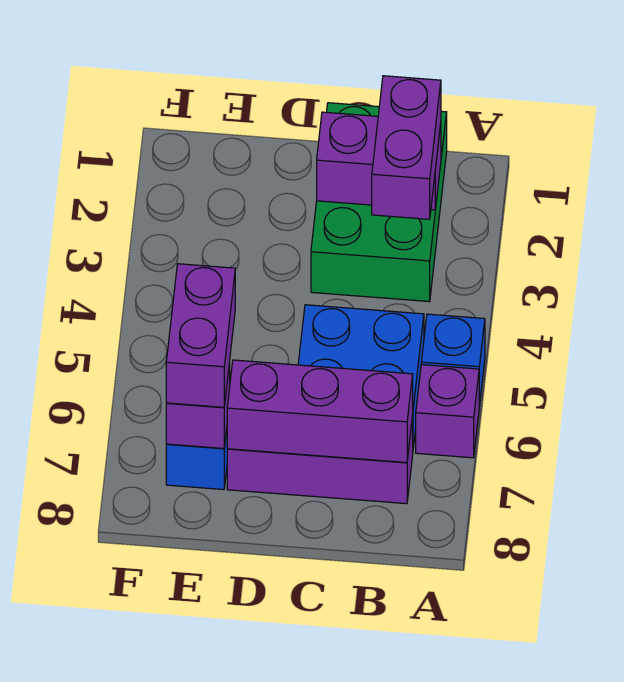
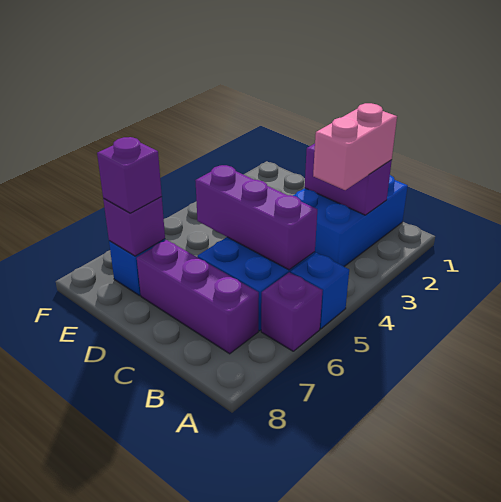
green brick B1:C3 level 1 -> blue brick B1:C3 level 1
purple brick B2:B3 level 3 -> pink brick B2:B3 level 3
purple brick B7:D7 level 2 -> purple brick B5:D5 level 2
purple brick E6:E7 level 3 -> purple brick E7 level 3

